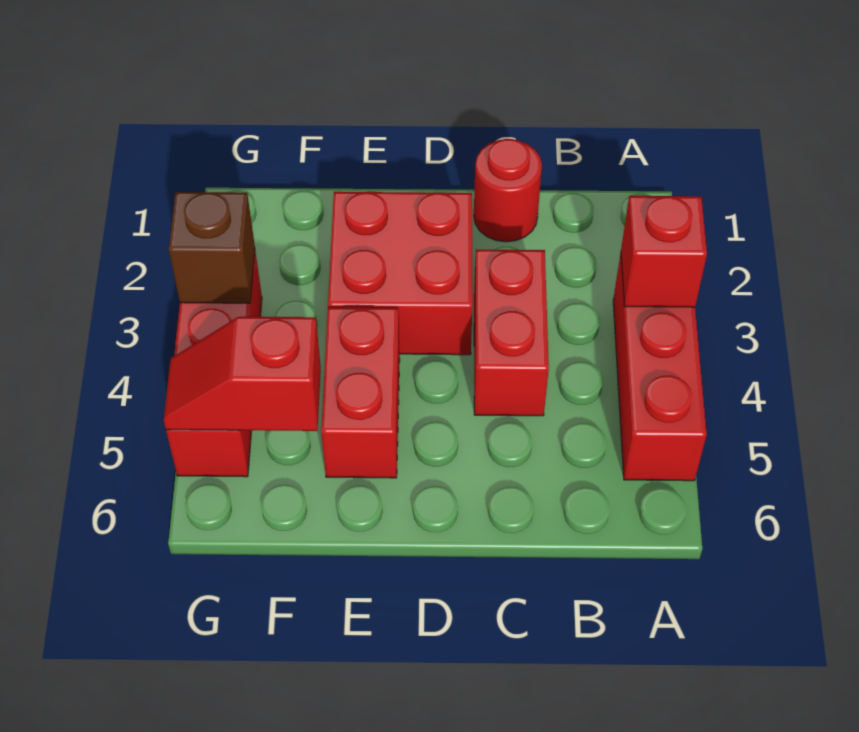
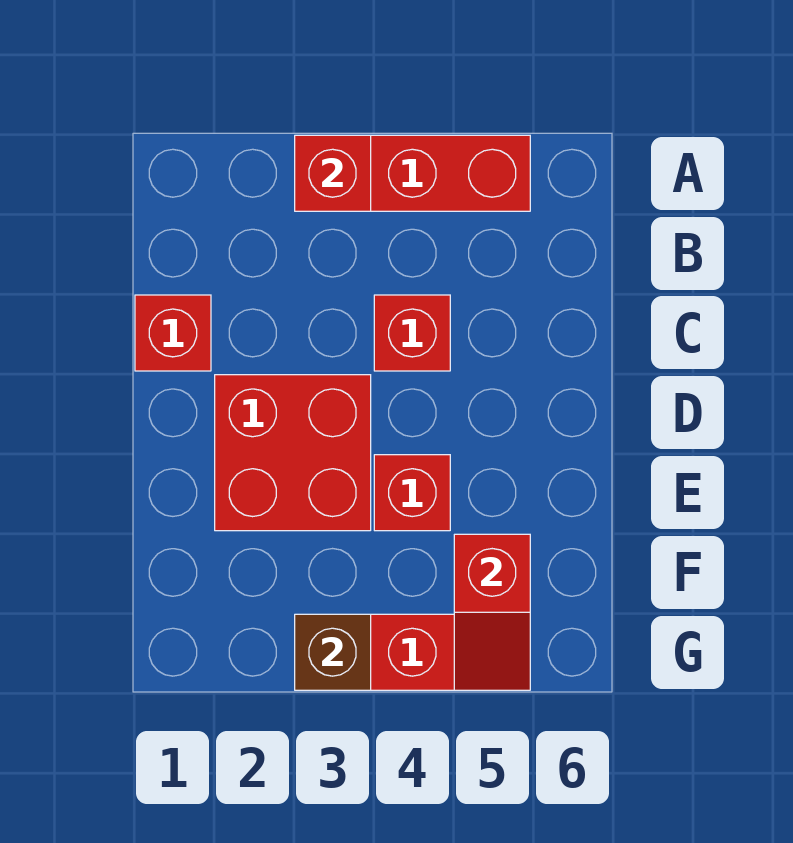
red round brick C1 level 1 -> red brick C1 level 1
red brick C3:C4 level 1 -> red brick C4 level 1
red brick E4:E5 level 1 -> red brick E4 level 1

